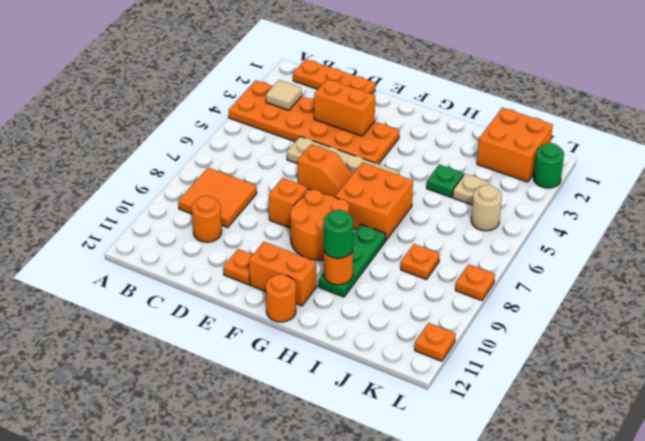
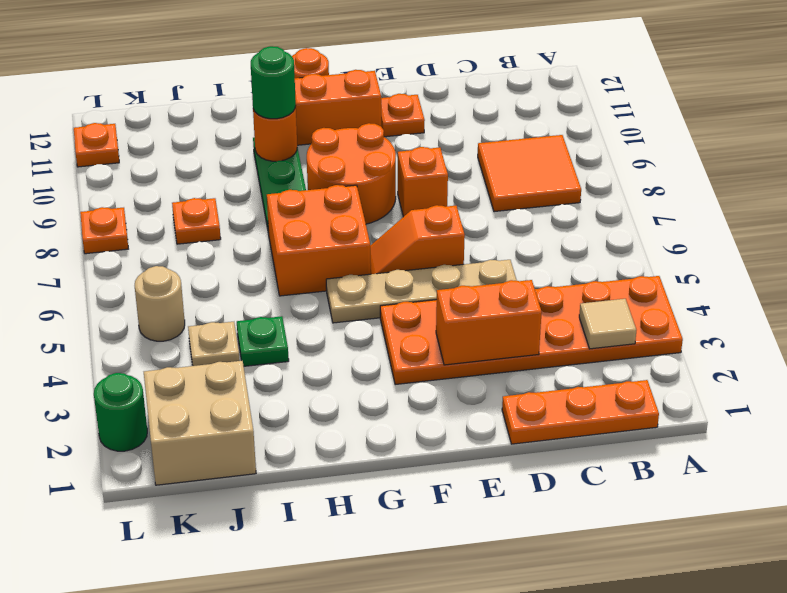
orange round brick C10 level 1 -> none
orange brick J1:K2 level 1 -> tan brick J1:K2 level 1

